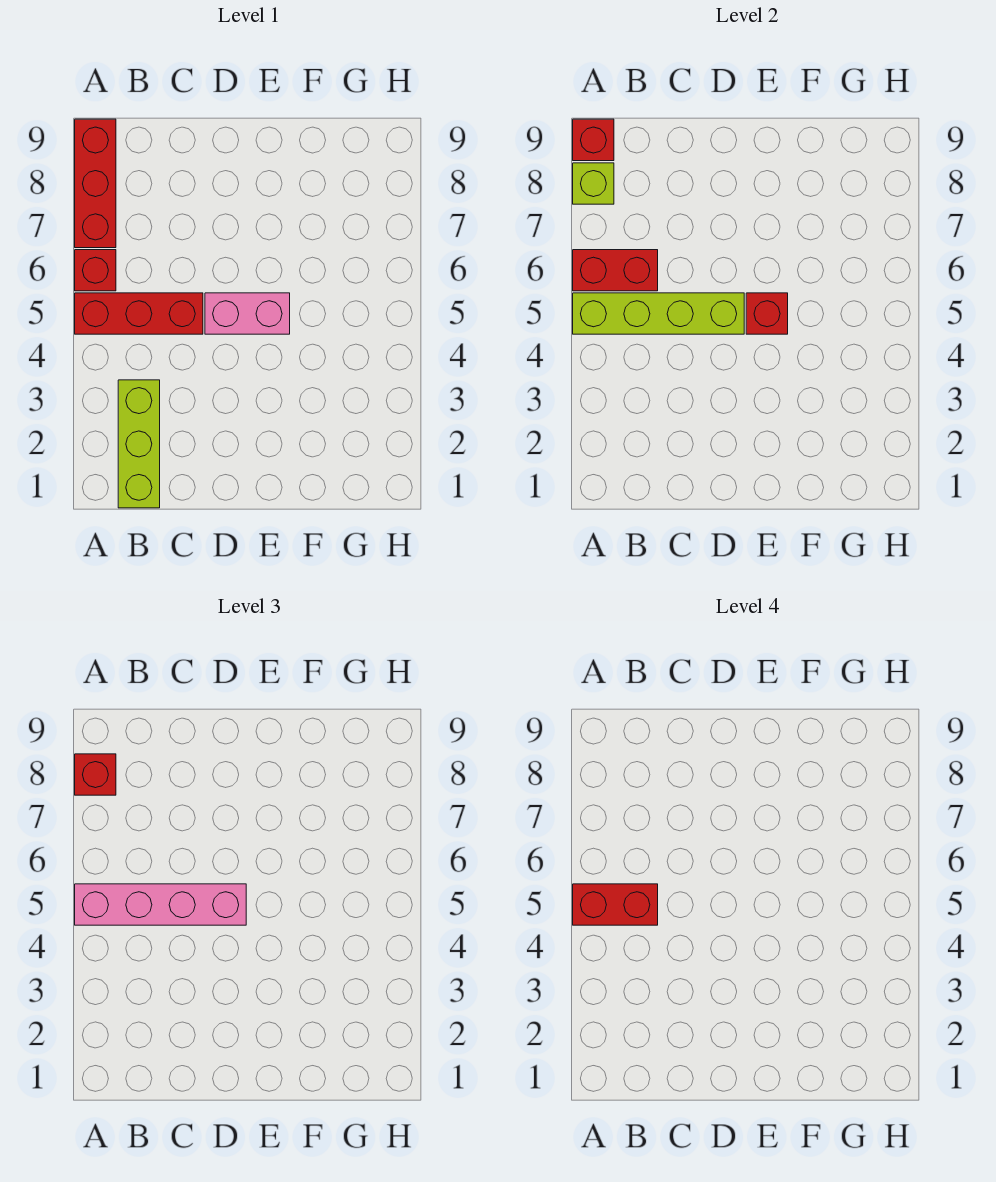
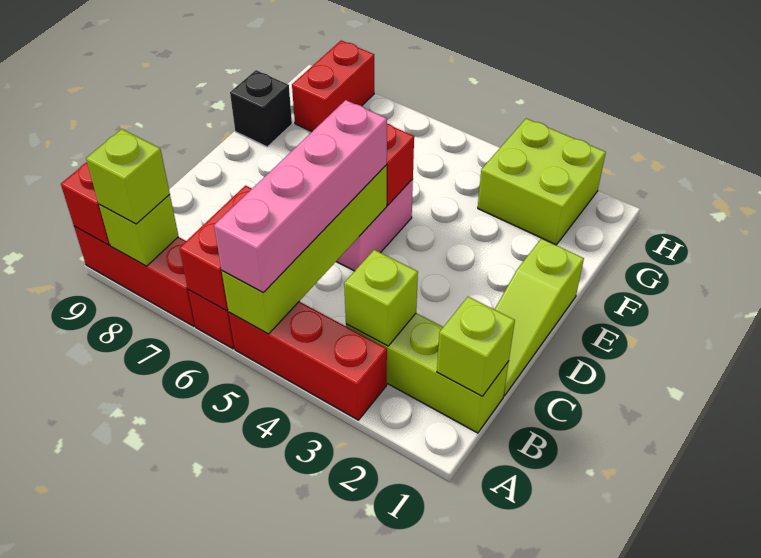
red brick A5:C5 level 1 -> red brick A3:A5 level 1
red brick A5:B5 level 4 -> red brick G8:H8 level 1
red brick A8 level 3 -> lime brick A8 level 3
none -> lime brick B1 level 2
none -> lime brick B3 level 2
none -> lime slope C1:E1 level 1 top E
none -> black brick F9 level 1
none -> lime brick G2:H3 level 1

